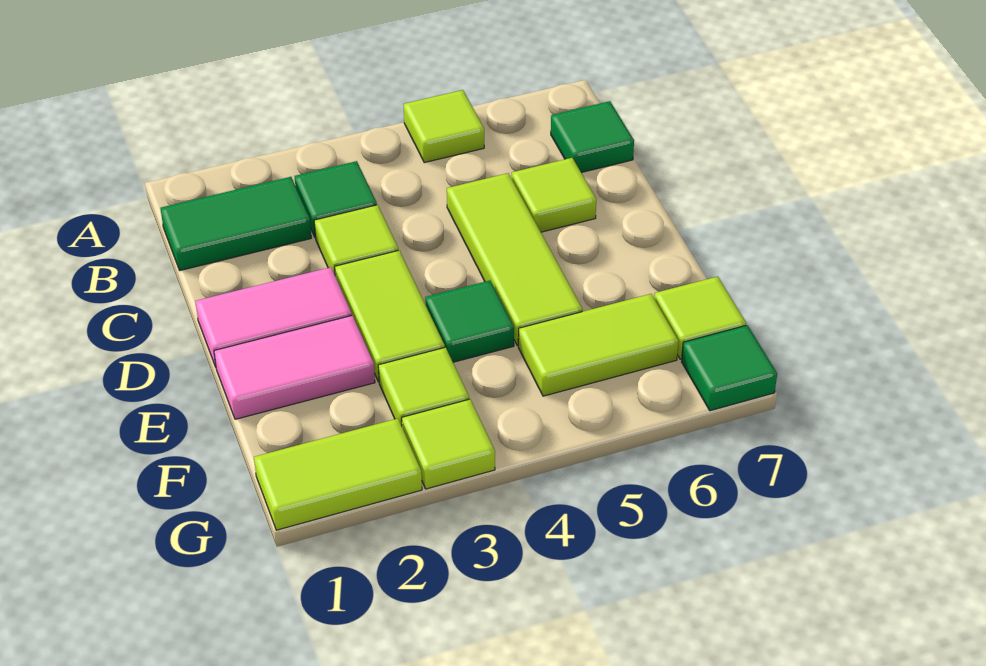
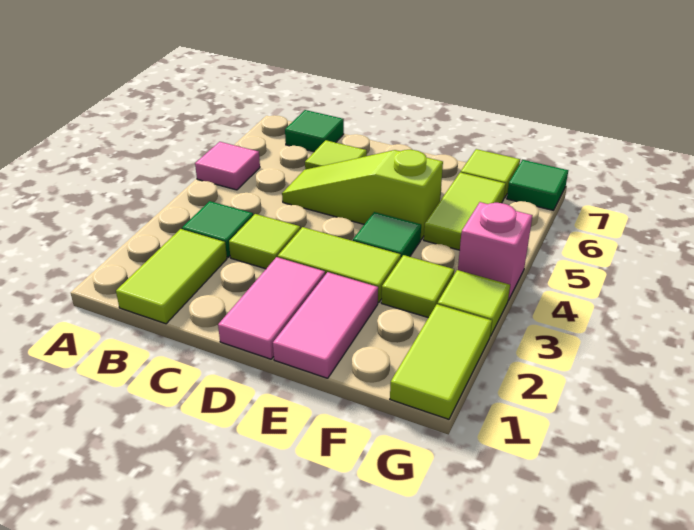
lime tile A5 level 1 -> pink tile A5 level 1
green tile B1:B2 level 1 -> lime tile B1:B2 level 1
lime tile C5:E5 level 1 -> lime slope C5:E5 level 1 top E
none -> pink brick G4 level 1

